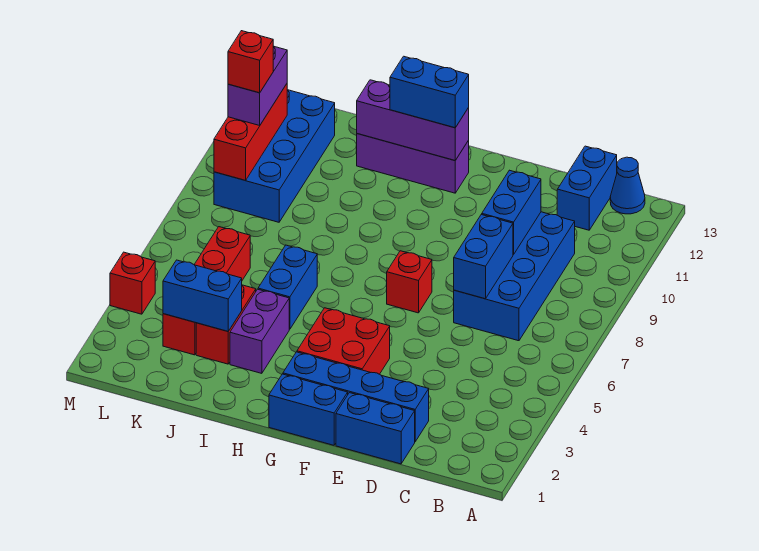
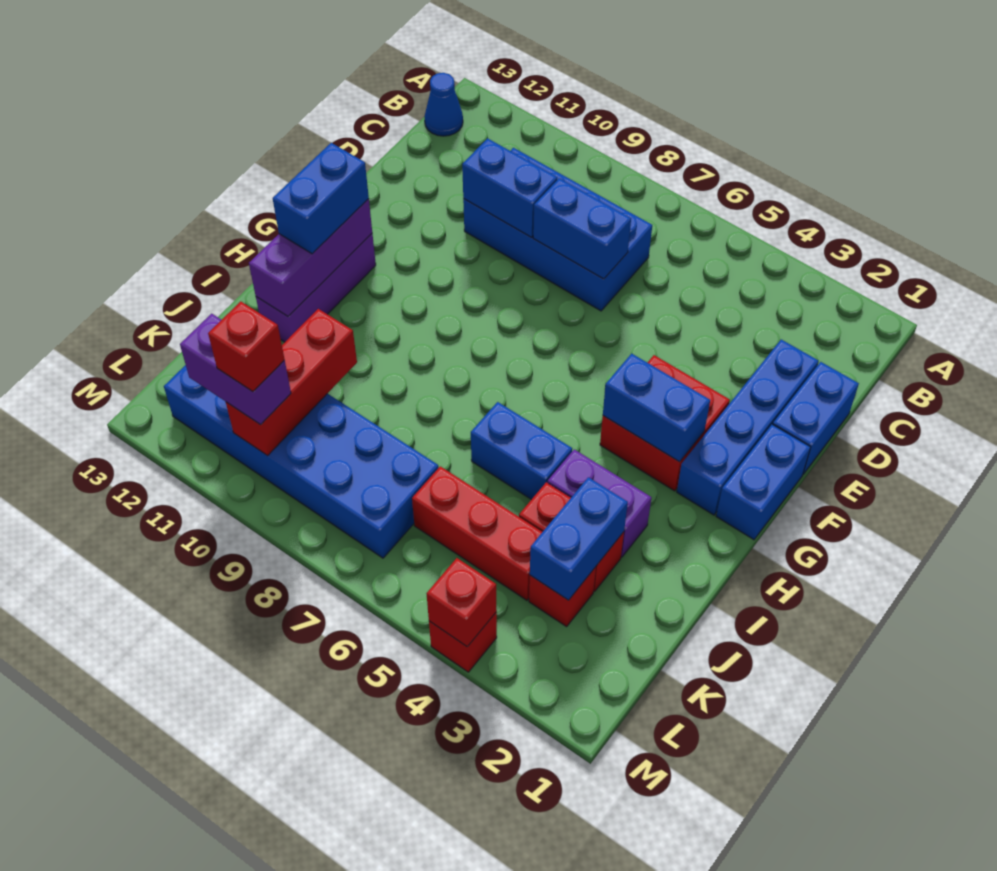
blue brick C12:C13 level 1 -> blue brick G3:G4 level 2
red brick F7 level 1 -> red brick M4 level 2
blue brick K9:L12 level 1 -> blue brick K7:L12 level 1
red brick L9:L11 level 2 -> red brick J10:L10 level 2

